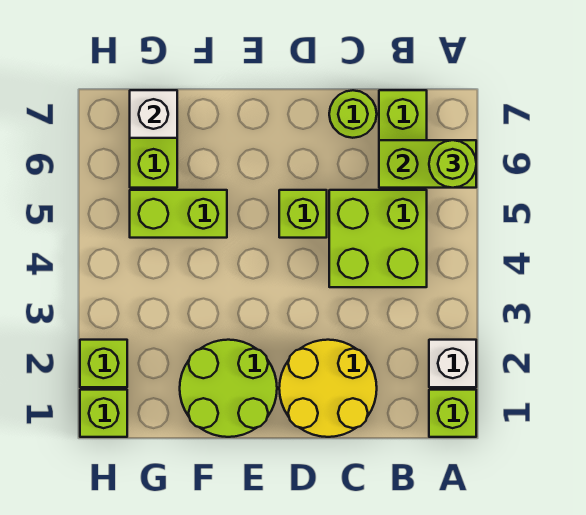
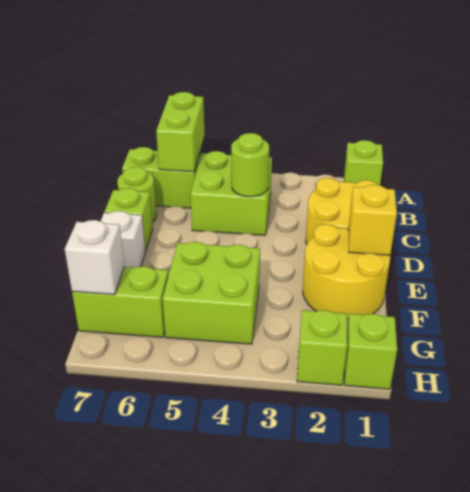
white brick A2 level 1 -> white brick E7 level 1
lime round brick A6 level 3 -> lime round brick C4 level 2
lime brick D5 level 1 -> lime brick D7 level 1
lime round brick E1:F2 level 1 -> yellow round brick E1:F2 level 1
none -> yellow brick E1 level 2
lime brick F5:G5 level 1 -> lime brick F4:G5 level 1

